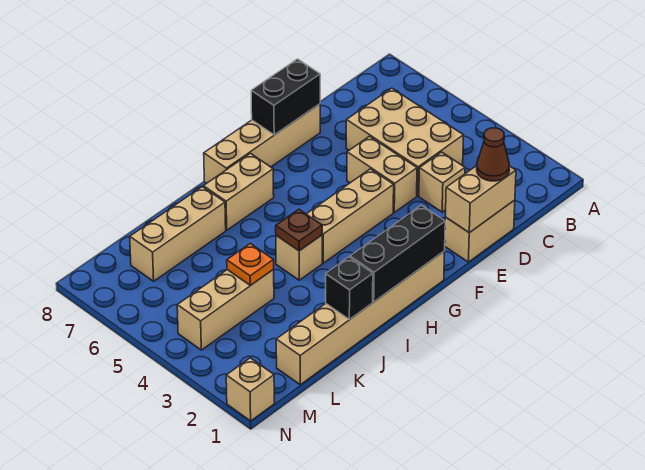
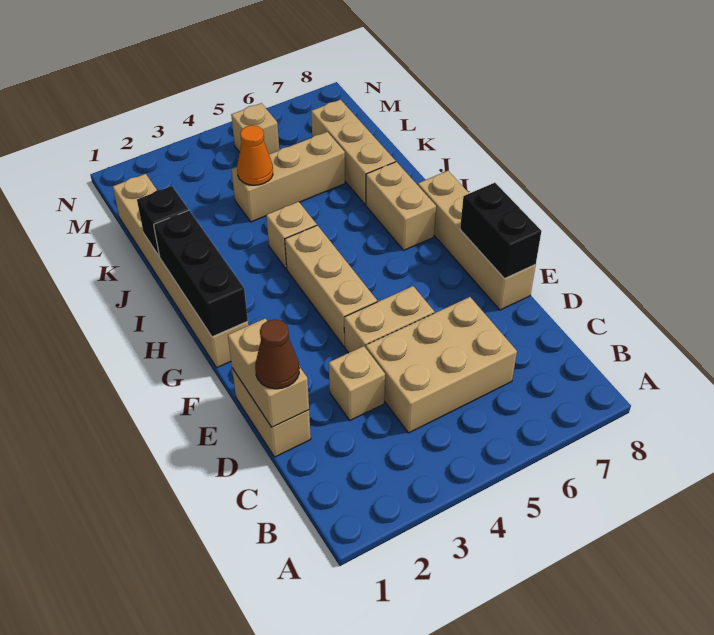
brown plate I4 level 2 -> none
tan brick K4:M4 level 1 -> tan brick K4:K6 level 1
orange plate K4 level 2 -> orange cone K4 level 2
tan brick N1 level 1 -> tan brick M5 level 1

